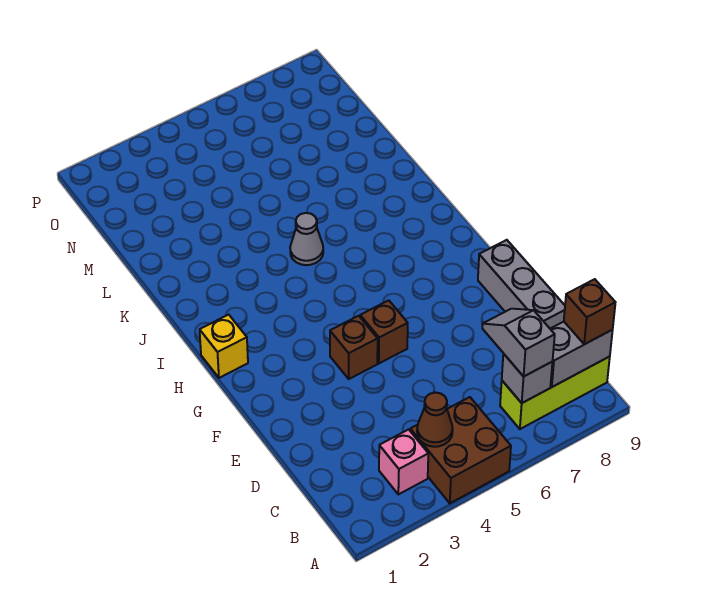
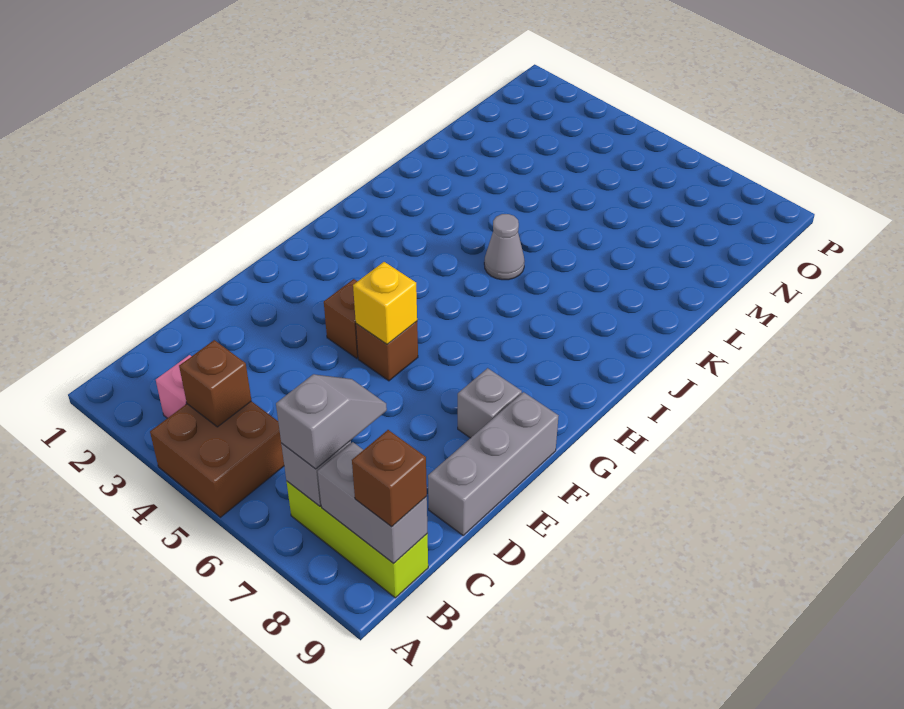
brown cone B4 level 2 -> brown brick B4 level 2
none -> grey brick F8 level 1
yellow brick H1 level 1 -> yellow brick F5 level 2

